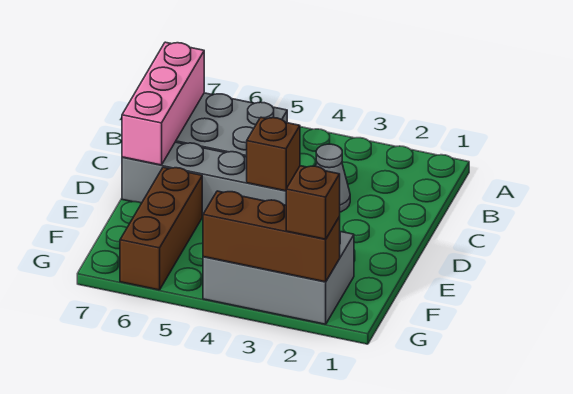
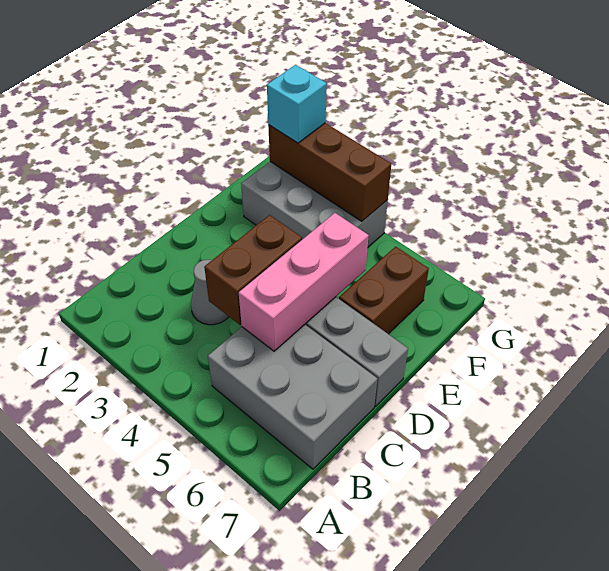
pink brick B7:D7 level 2 -> pink brick C5:E5 level 2
brown brick D4 level 2 -> brown brick C4:D4 level 2
brown brick E6:G6 level 1 -> brown brick E6:F6 level 1
brown brick G2 level 3 -> cyan brick G2 level 3

